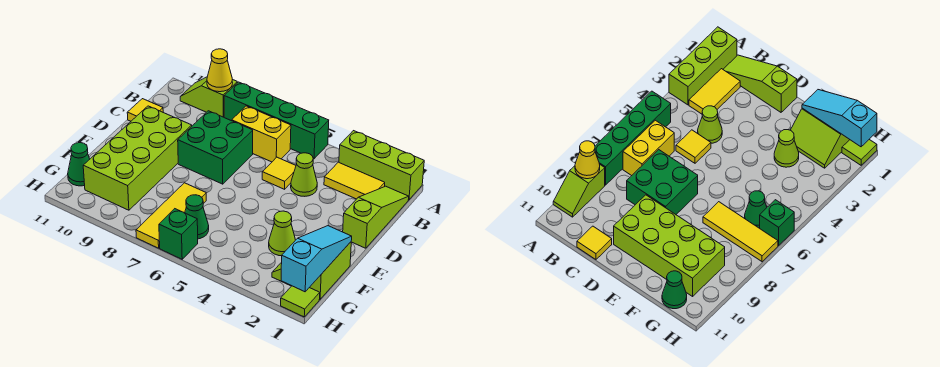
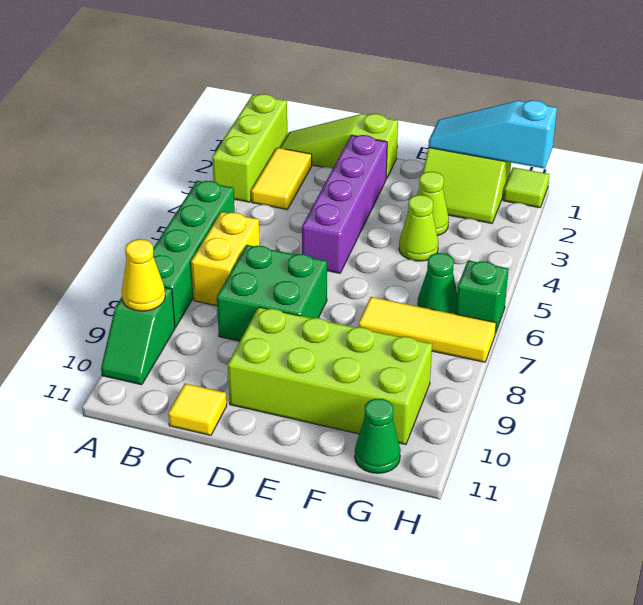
lime slope A9:A10 level 1 top 9 -> green slope A9:A10 level 1 top 9
lime cone C4 level 1 -> lime cone F4 level 1
yellow tile C5 level 1 -> none
none -> purple brick D2:D5 level 1

